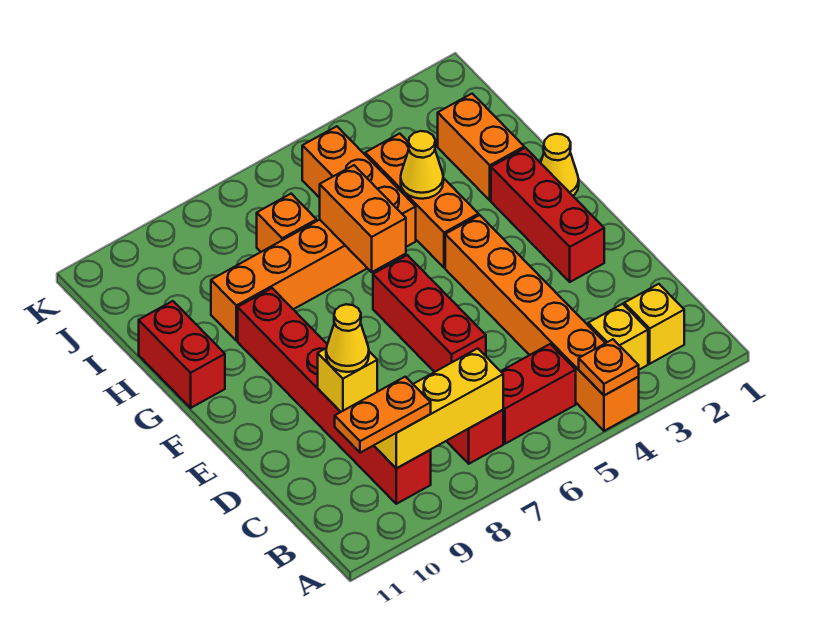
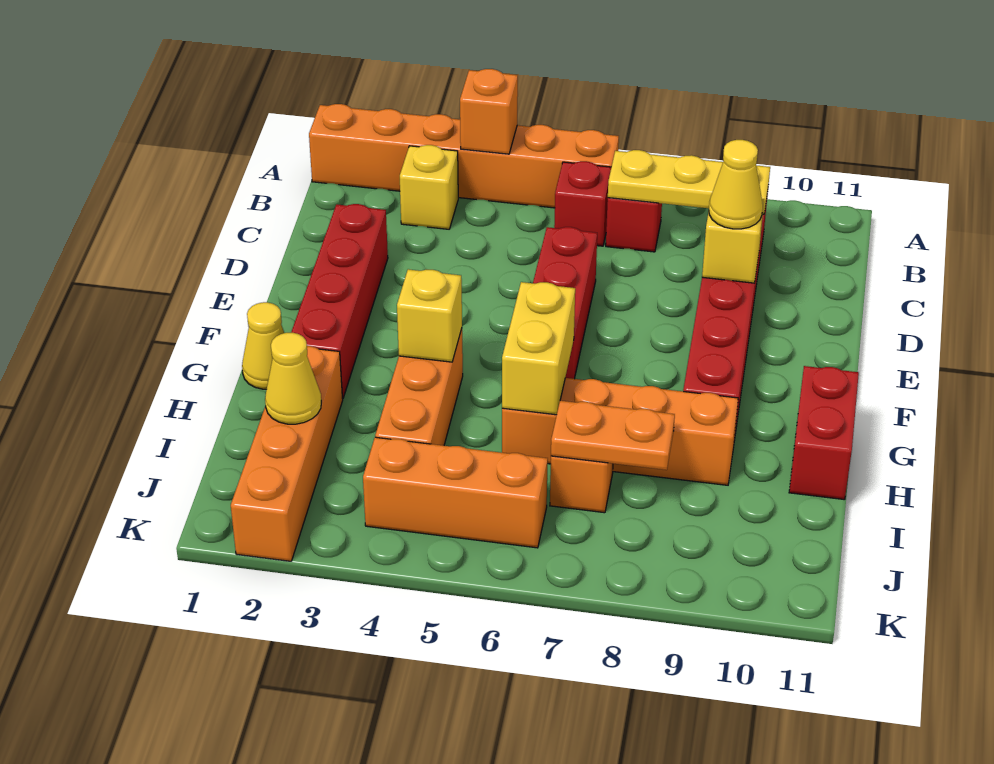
orange brick A4:F4 level 1 -> orange brick A1:A6 level 1
orange plate A4 level 2 -> orange brick A4 level 2
yellow brick B2 level 1 -> yellow brick G4 level 2
red brick B5:B6 level 1 -> red brick B6 level 1
yellow brick B7:B9 level 2 -> yellow plate B7:B9 level 2
orange plate B9:B10 level 3 -> orange plate I7:I8 level 2
red brick E2:G2 level 1 -> red brick D2:G2 level 1
orange brick G6:H6 level 2 -> yellow brick G6:H6 level 2
orange brick H2:I2 level 1 -> orange brick H2:K2 level 1
yellow cone H4 level 2 -> yellow cone I2 level 2
orange brick H5:J5 level 1 -> orange brick J4:J6 level 1

